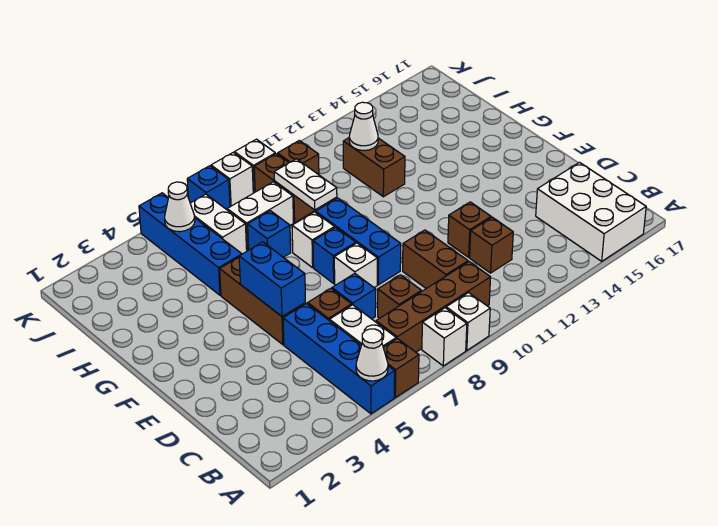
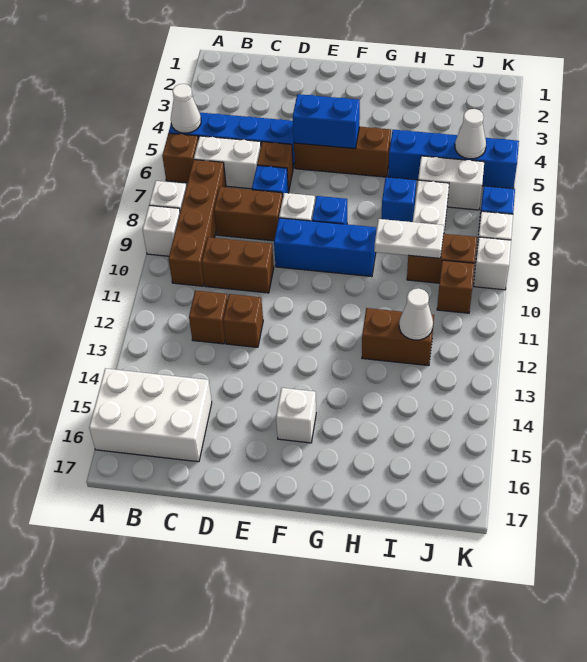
brown brick C8 level 1 -> brown brick C8:D8 level 1
white brick G8 level 1 -> white brick F15 level 1

